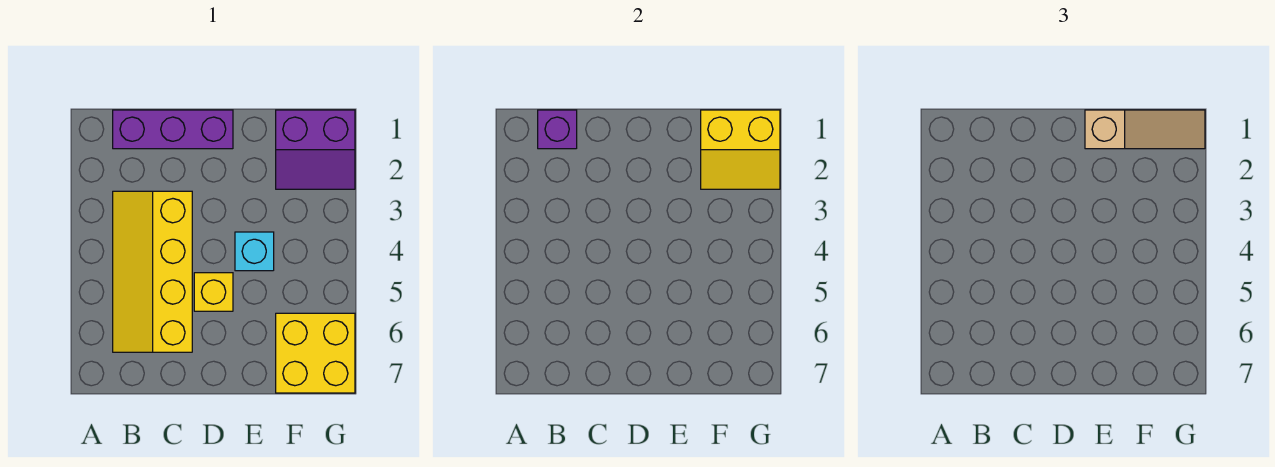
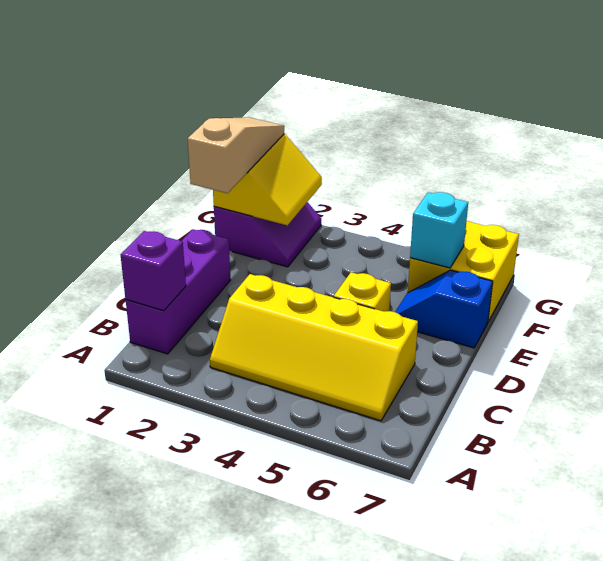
cyan brick E4 level 1 -> cyan brick F6 level 2
none -> blue slope E6:E7 level 1 top 7

